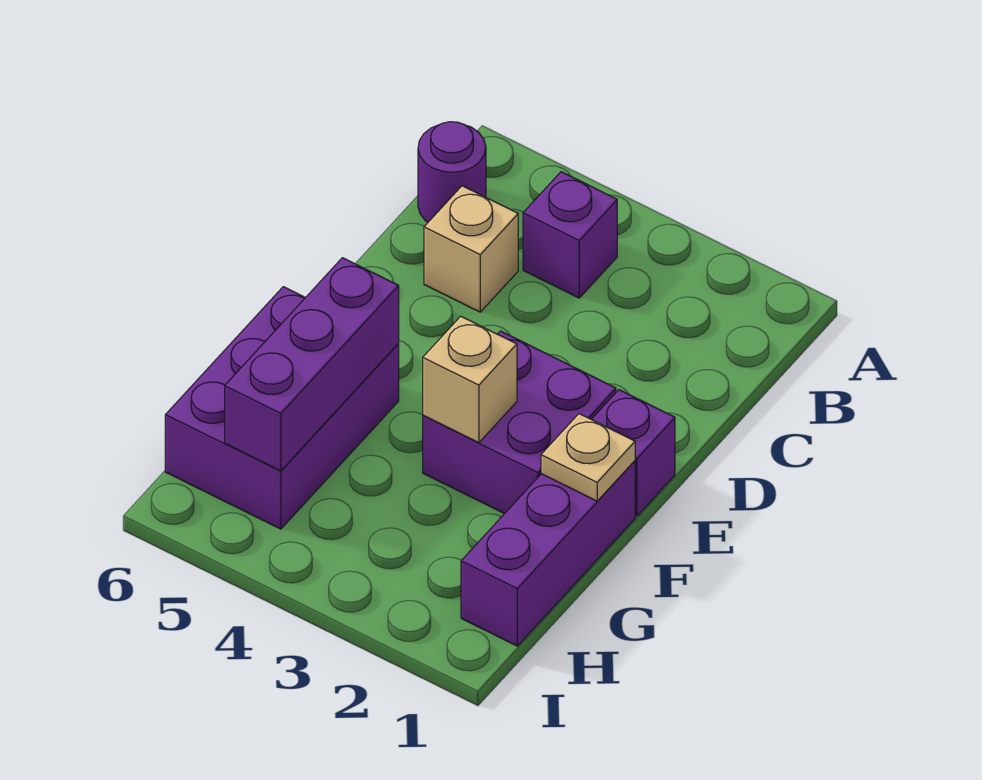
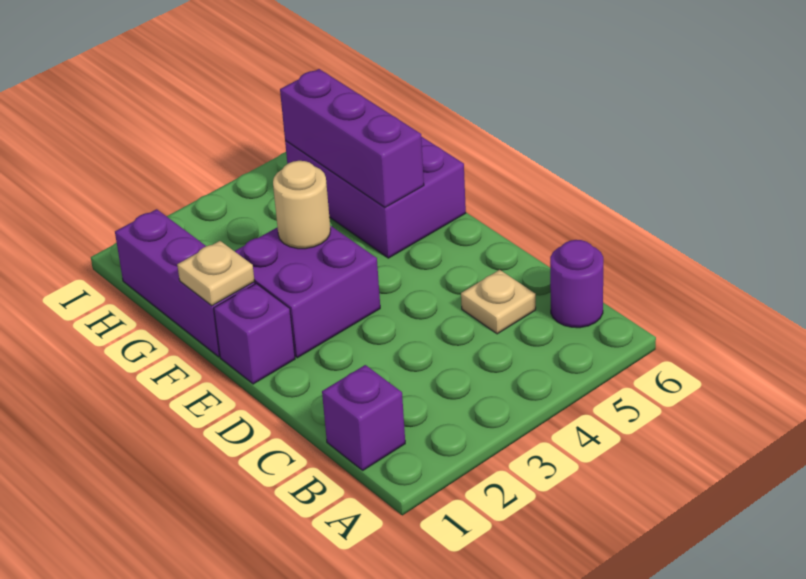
purple brick B4 level 1 -> purple brick B1 level 1
tan brick C5 level 1 -> tan plate C5 level 1
tan brick F3 level 2 -> tan round brick F3 level 2

